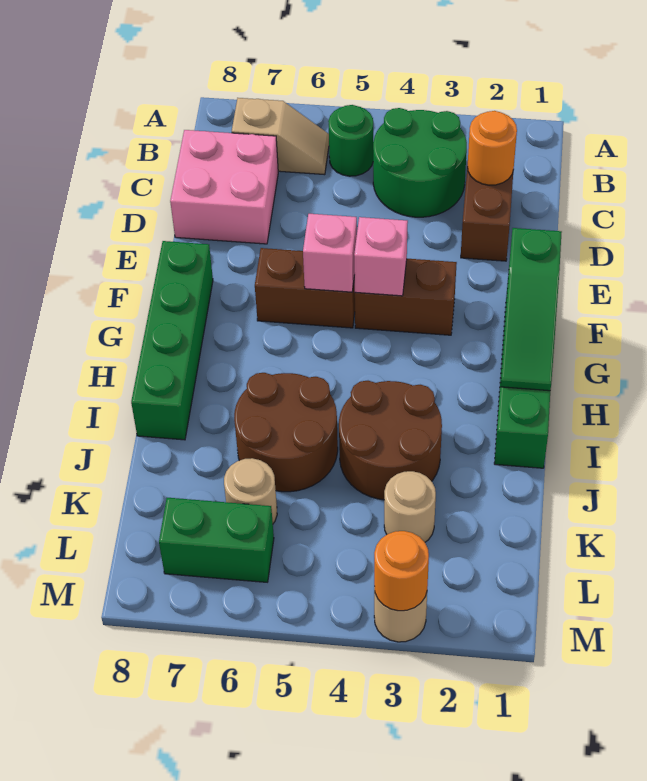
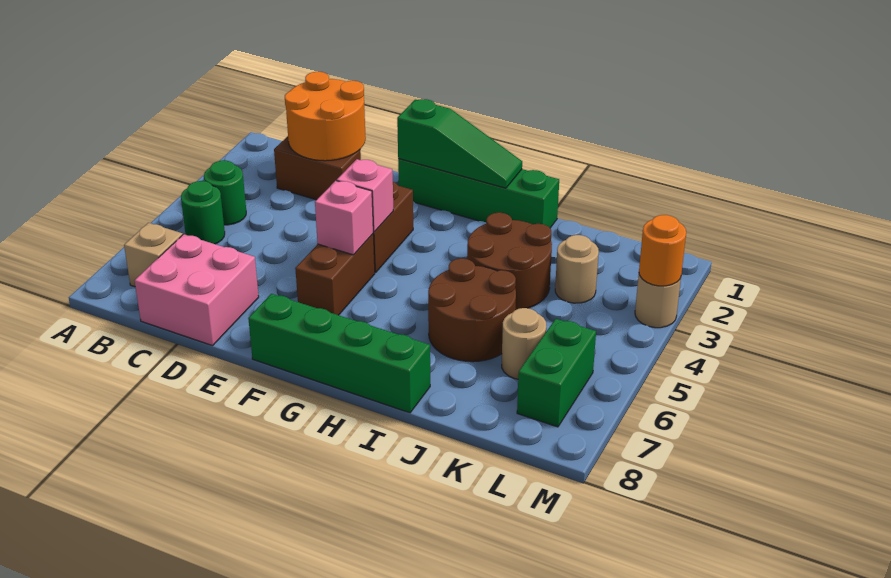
green round brick B3:C4 level 1 -> green round brick B4 level 1
orange round brick C2 level 2 -> orange round brick C1:D2 level 2

